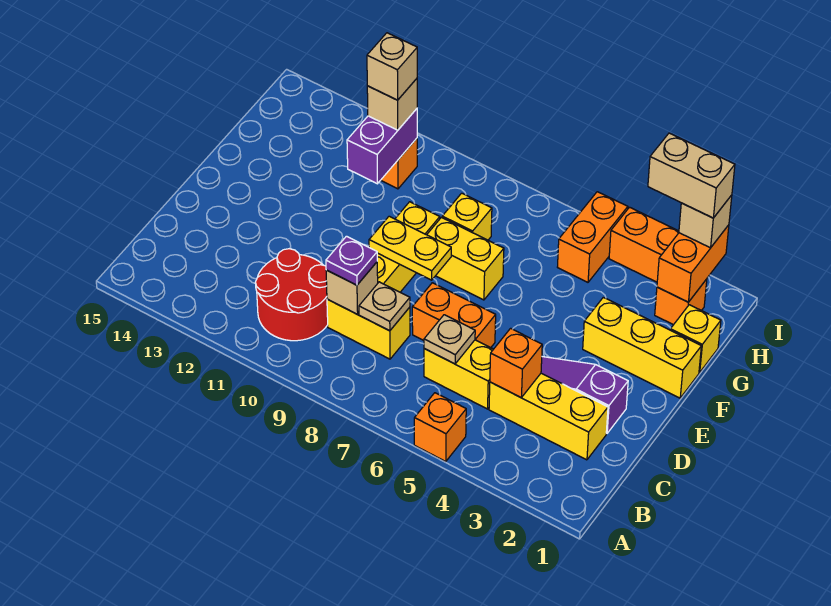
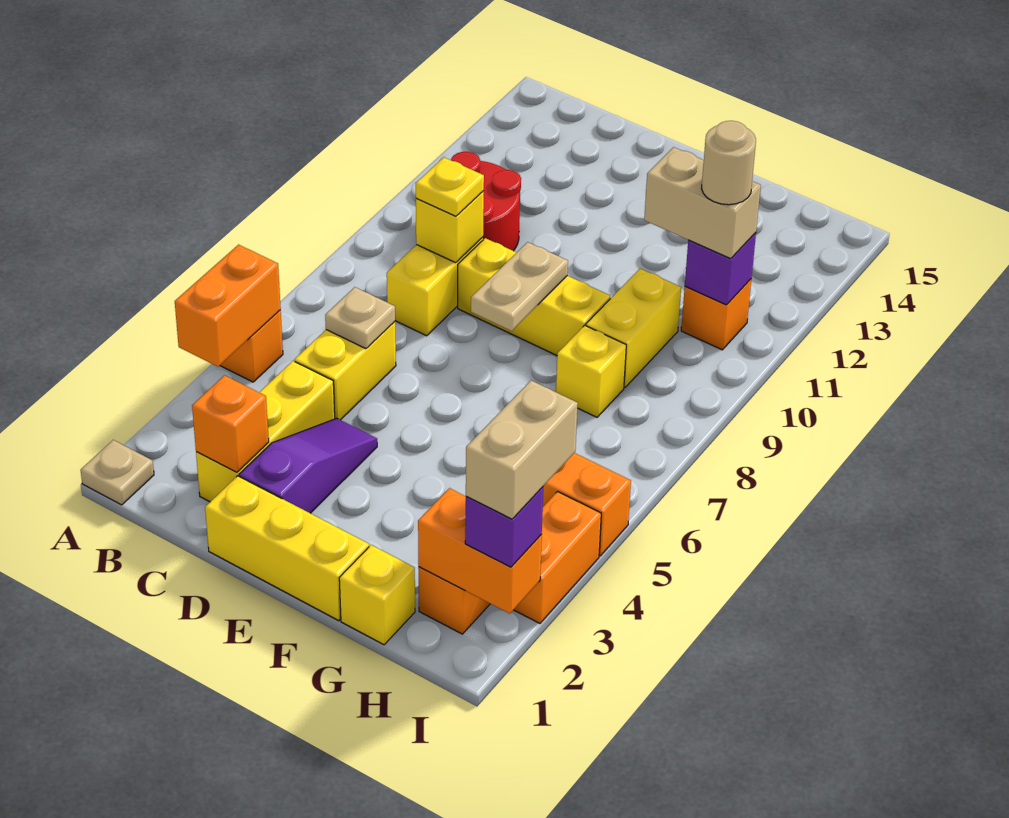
orange brick C4 level 2 -> orange brick C2 level 2
tan plate C8 level 2 -> tan plate A1 level 1
tan brick C9 level 2 -> yellow brick C9 level 2
purple plate C9 level 3 -> yellow plate C9 level 3
orange brick D6:D7 level 1 -> orange brick A4:A5 level 2
yellow plate E8:E9 level 2 -> tan plate E8:E9 level 2
yellow brick F1:F3 level 1 -> yellow brick D1:F1 level 1
yellow brick F7:F8 level 1 -> yellow brick G9:G10 level 1
purple brick G11:H11 level 2 -> purple brick H11 level 2
tan brick H11 level 3 -> tan brick G11:H11 level 3
tan brick H11 level 4 -> tan round brick H11 level 4
tan brick I2 level 3 -> purple brick I2 level 3

